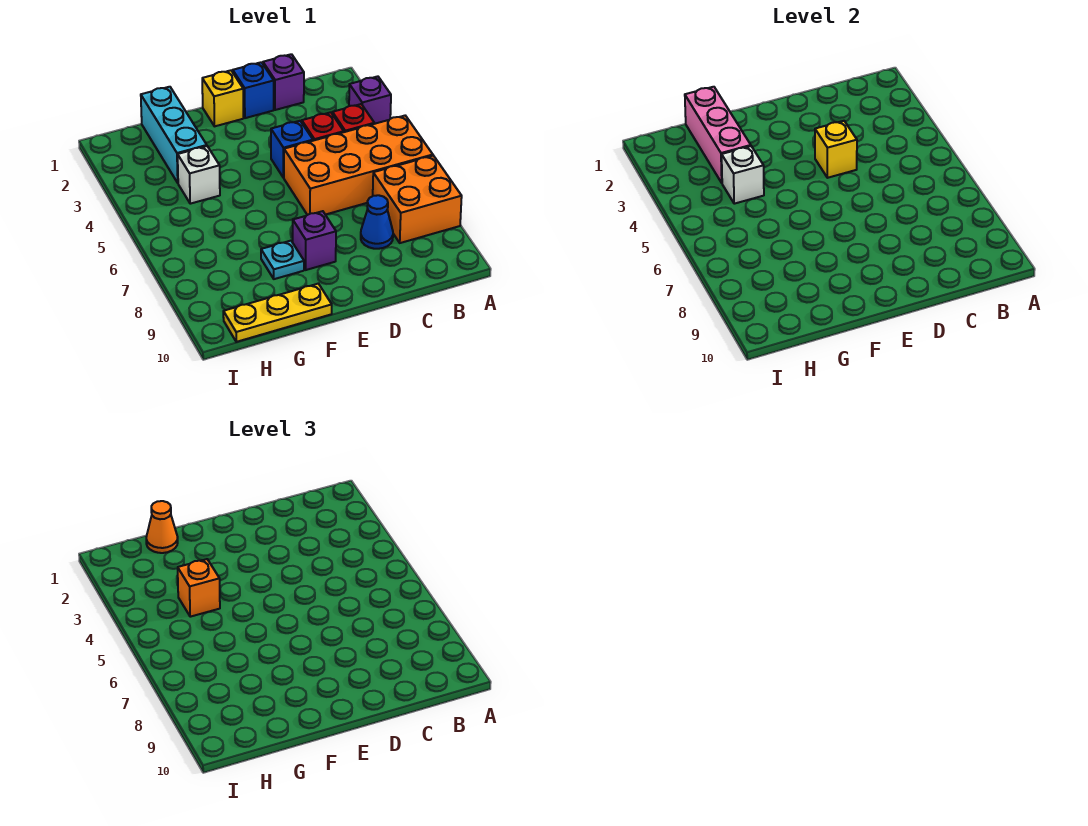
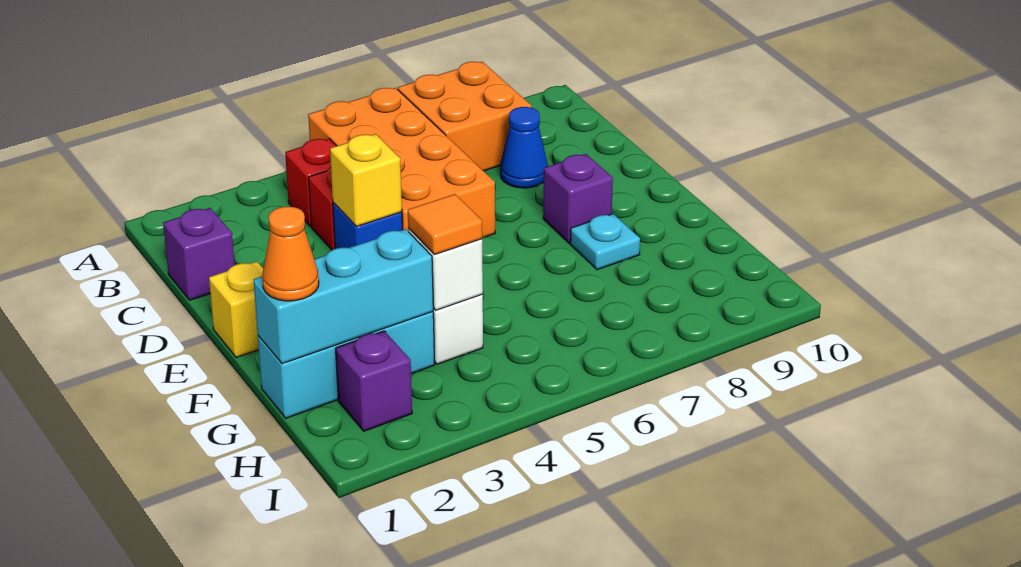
purple brick A3 level 1 -> purple brick H2 level 1
blue brick D1 level 1 -> none
yellow plate F10:H10 level 1 -> none
pink brick G1:G3 level 2 -> cyan brick G1:G3 level 2
orange brick G4 level 3 -> orange tile G4 level 3

